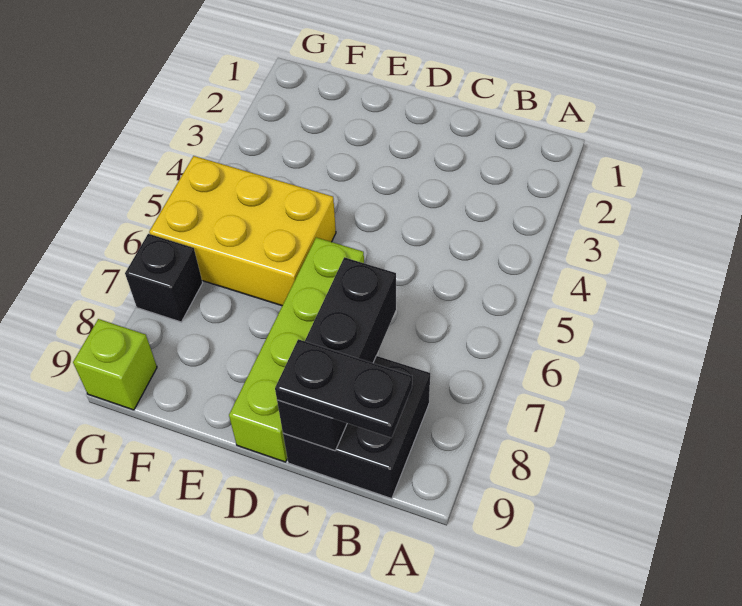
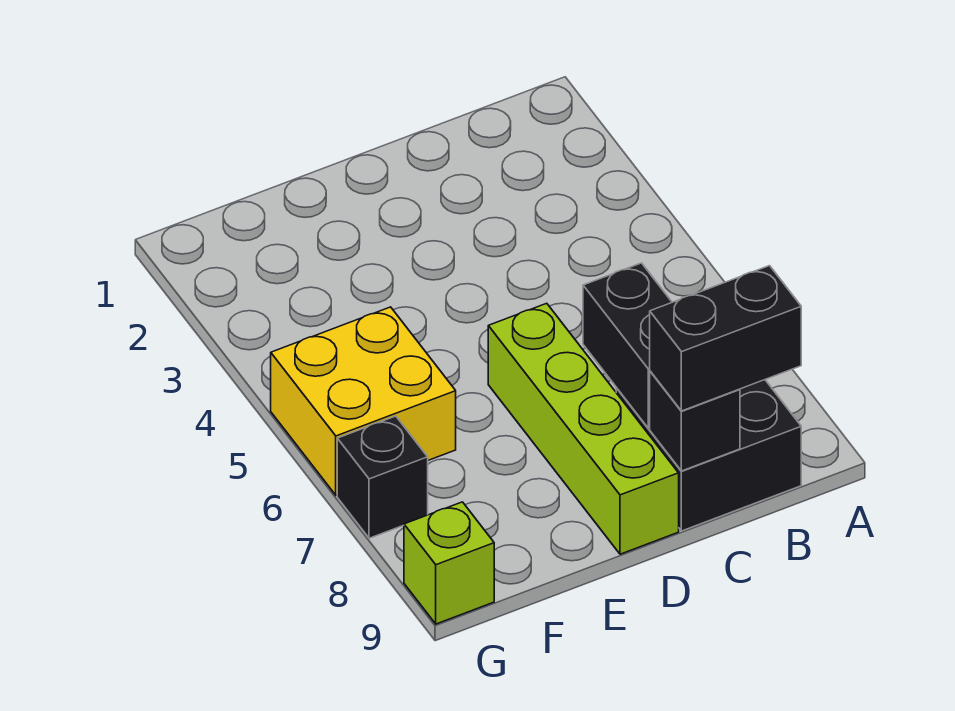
black plate B9:C9 level 3 -> black brick B9:C9 level 3
yellow brick E5:G6 level 1 -> yellow brick F5:G6 level 1

